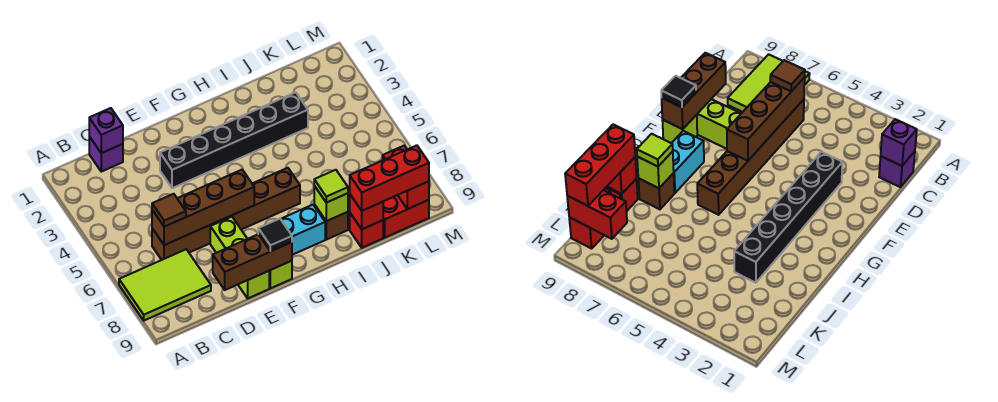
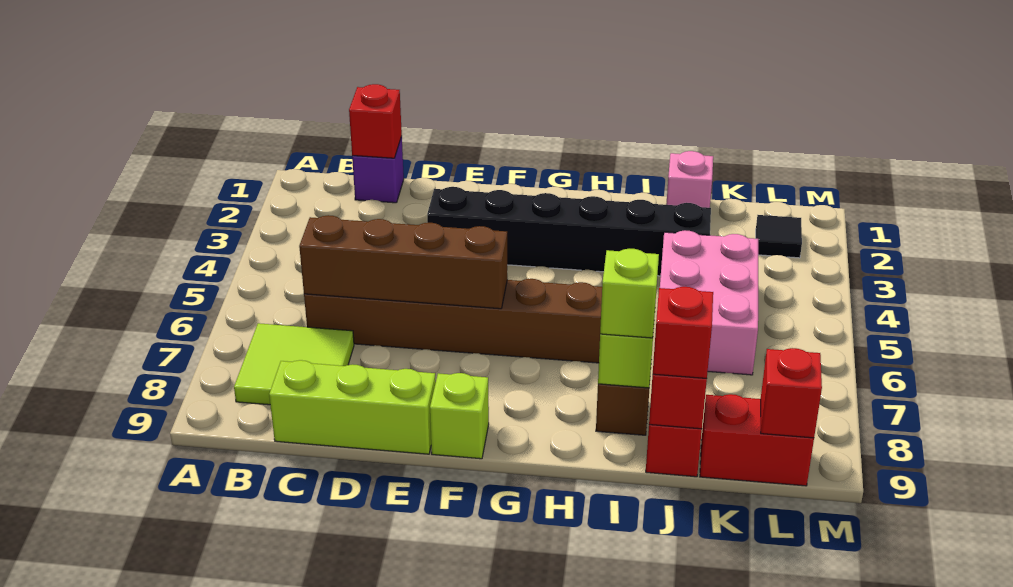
lime tile A7:C8 level 1 -> lime tile B7:C8 level 1
purple brick C1 level 2 -> red brick C1 level 2
brown tile C6 level 3 -> none
brown brick D9:F9 level 2 -> none
lime brick E7:E9 level 1 -> lime brick C9:E9 level 1
black tile F9 level 3 -> black tile L2 level 1
cyan brick G8:H8 level 1 -> none
lime tile I8 level 3 -> lime brick I8 level 3
none -> pink brick J1 level 1
none -> pink brick J4:K6 level 1
red brick J9:L9 level 3 -> red brick J9 level 3
red brick L8:L9 level 2 -> red brick L9 level 2

